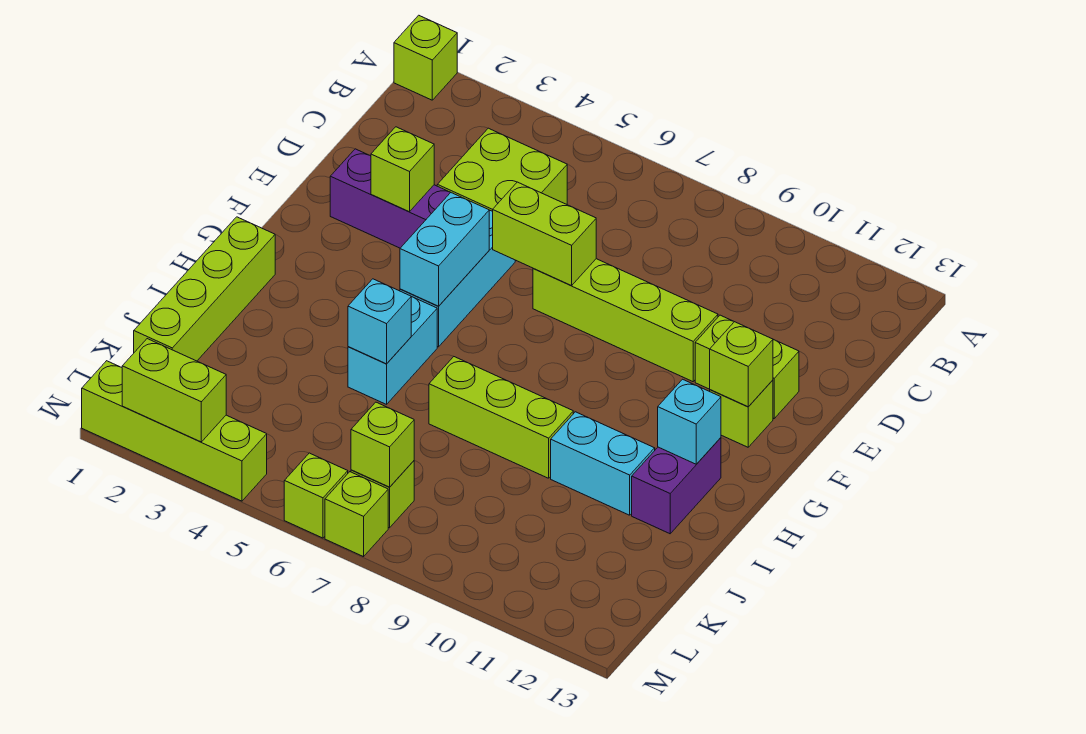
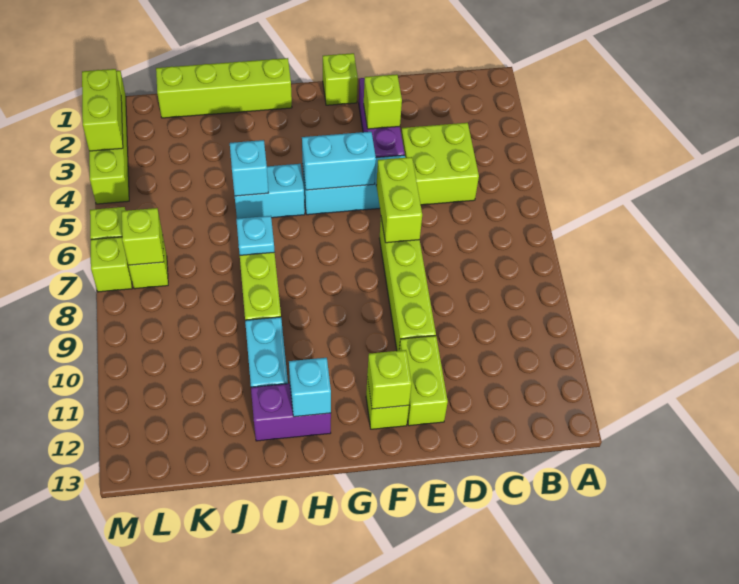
lime brick A1 level 1 -> lime brick F1 level 1
none -> cyan plate I7 level 2

